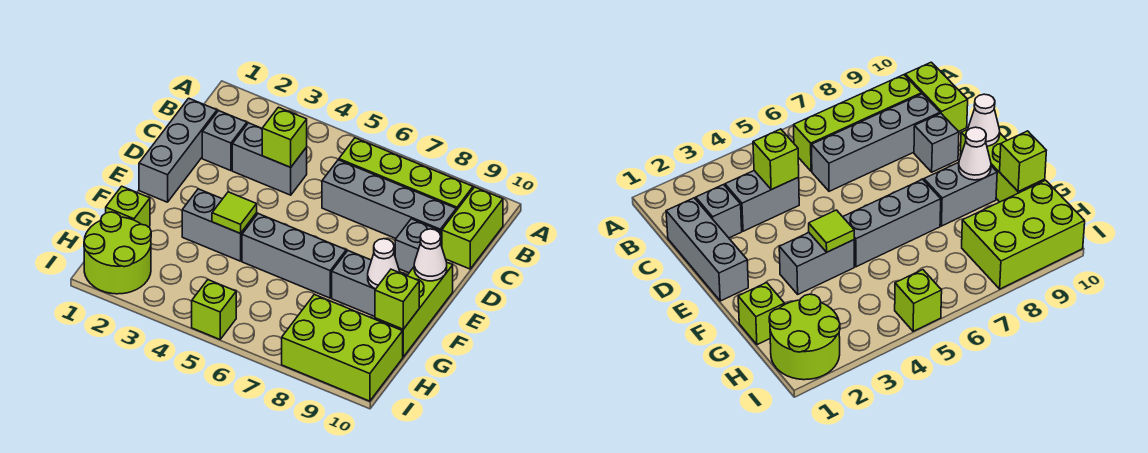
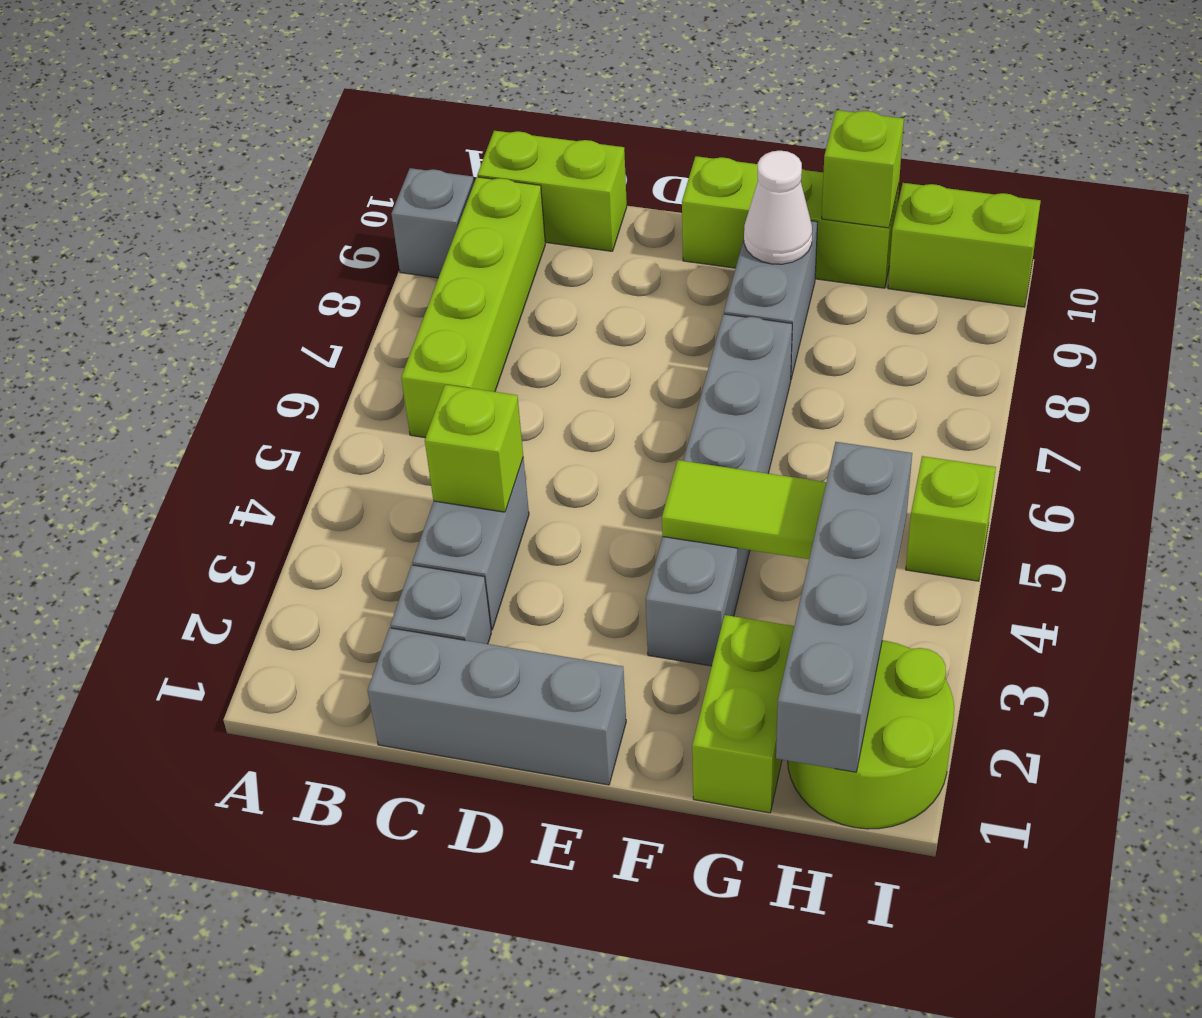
grey brick C6:C9 level 1 -> grey brick H1:H4 level 2
grey brick D9 level 1 -> grey brick A9 level 1
white cone E10 level 2 -> none
lime tile F4 level 2 -> lime tile F4:G4 level 2
lime brick G1 level 1 -> lime brick G1:G2 level 1
lime brick H8:I10 level 1 -> lime brick H10:I10 level 1

